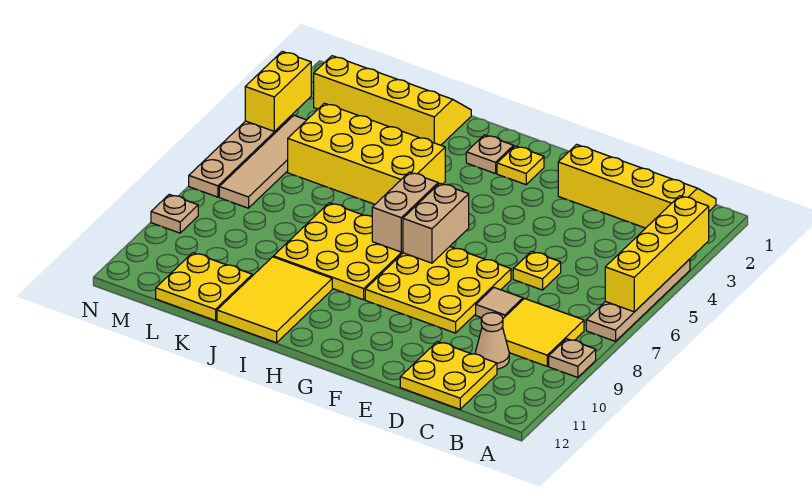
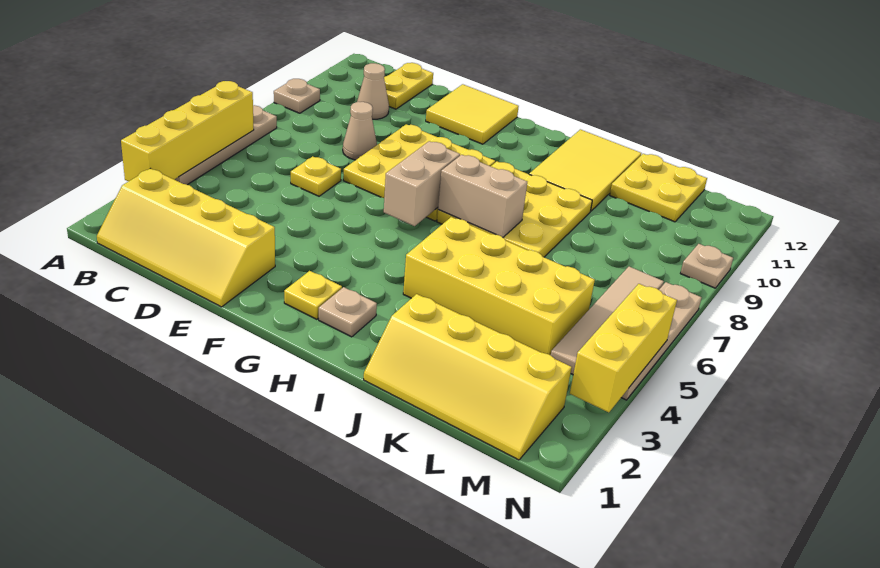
yellow tile B8:C9 level 1 -> yellow tile E11:F12 level 1
yellow plate C11:D12 level 1 -> yellow plate C11:C12 level 1
tan tile D8 level 1 -> tan cone D8 level 1
tan brick H6:H7 level 2 -> tan brick H7:I7 level 2
yellow brick N3:N4 level 2 -> yellow brick N3:N5 level 2

